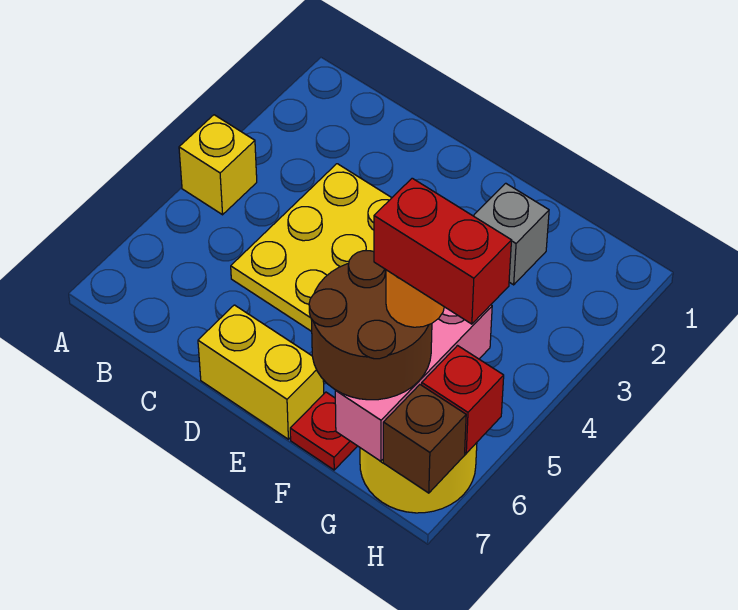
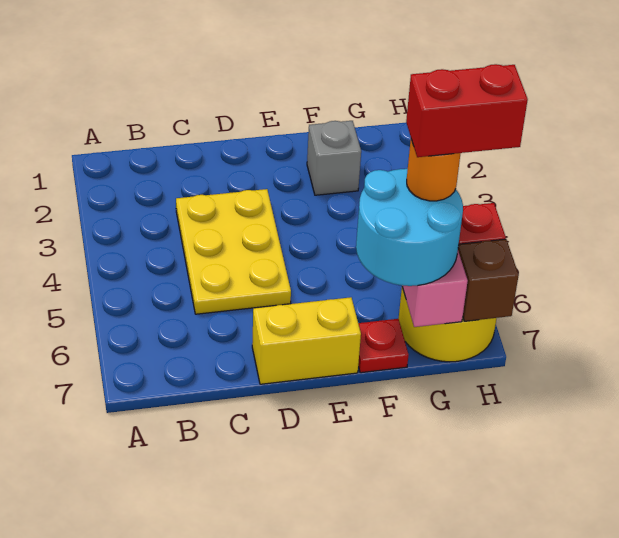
yellow brick A4 level 1 -> none
brown round brick F6:G7 level 3 -> cyan round brick F6:G7 level 3

